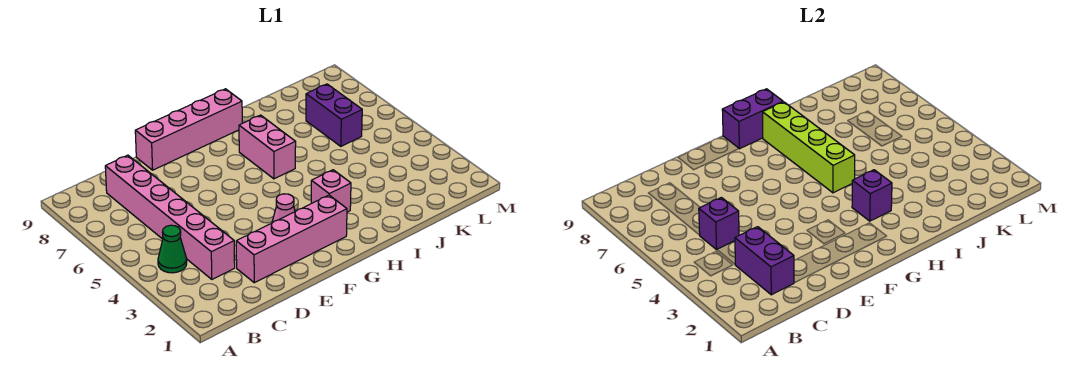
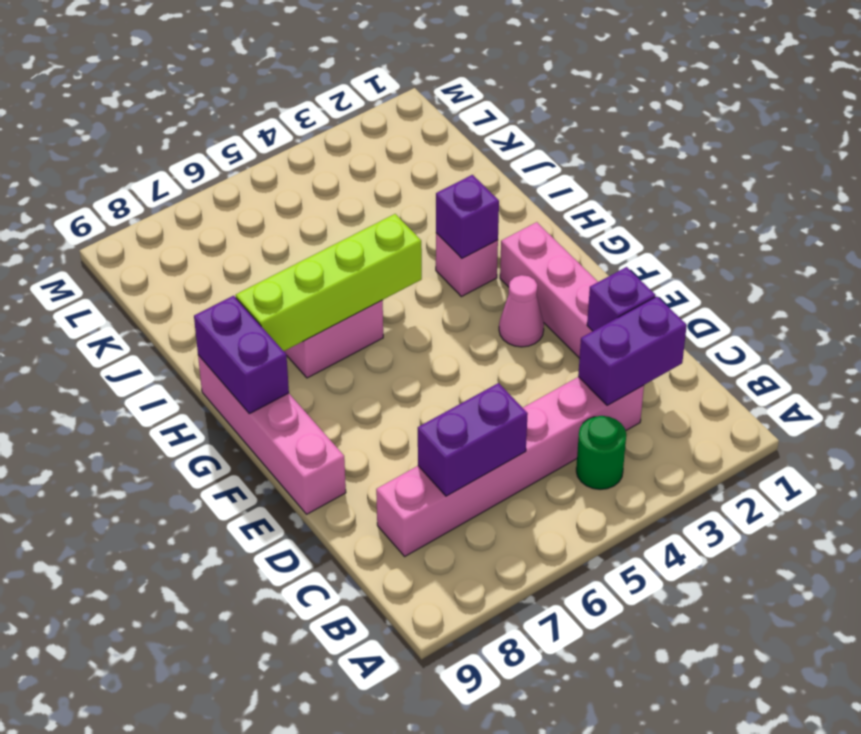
green cone B4 level 1 -> green round brick B4 level 1
purple brick C5 level 2 -> purple brick D2 level 2
purple brick K6:K7 level 1 -> purple brick C6:C7 level 2

